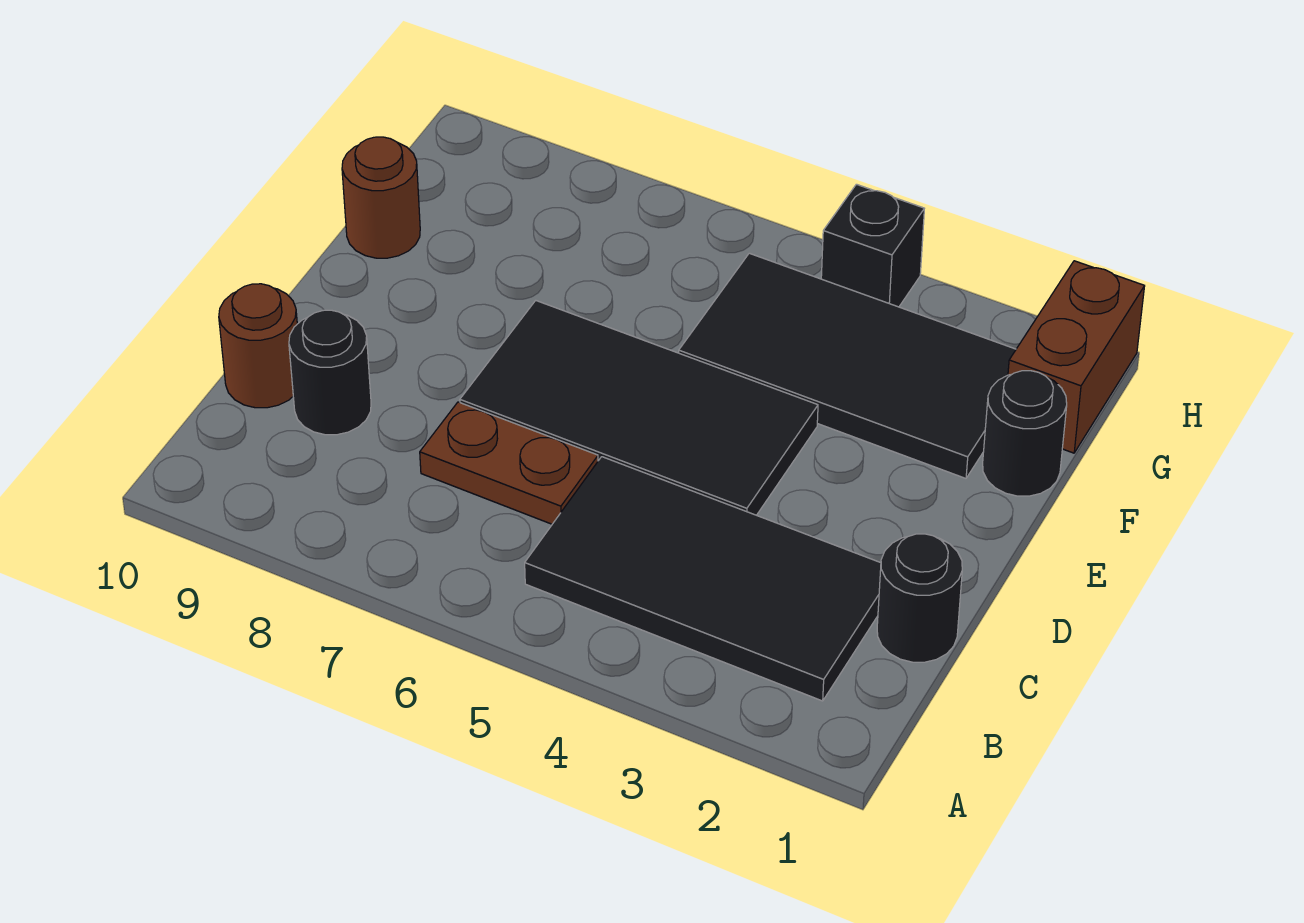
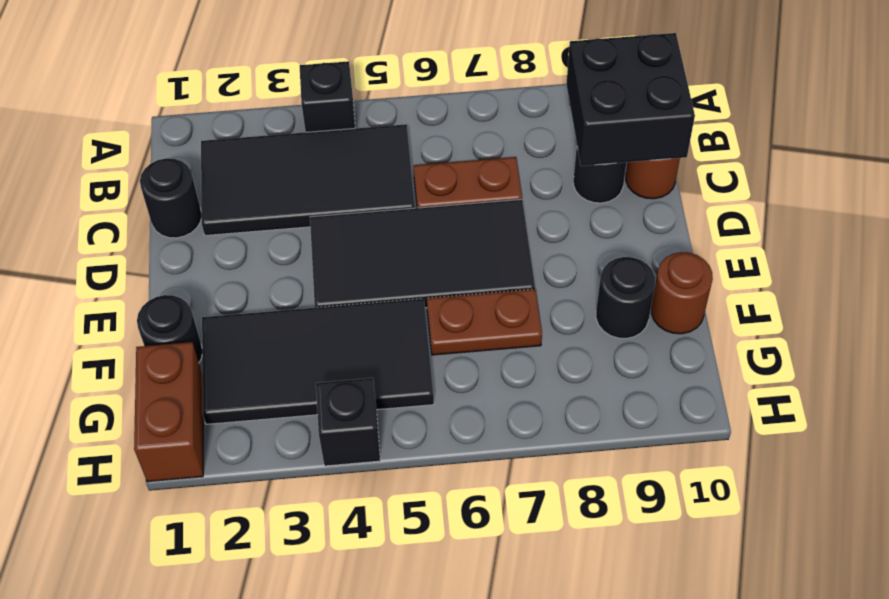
none -> black brick A4 level 1
none -> black brick B9:C10 level 2
none -> brown plate F6:F7 level 1
none -> black round brick F9 level 1

